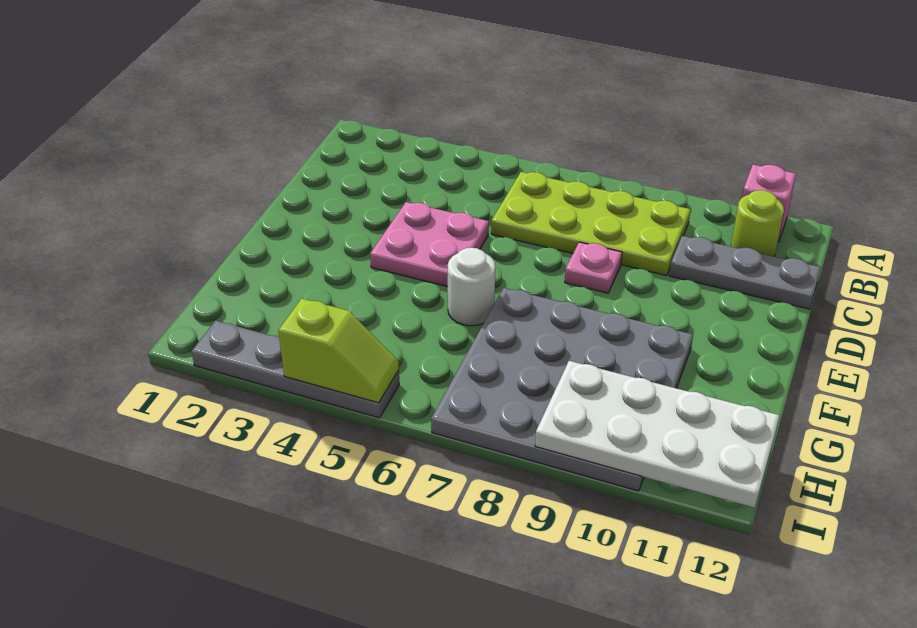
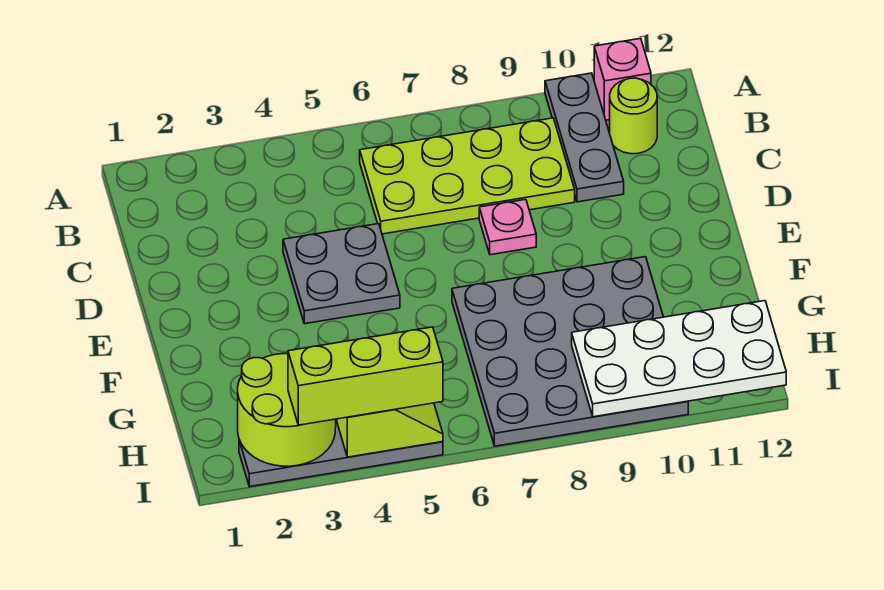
grey plate C10:C12 level 1 -> grey plate A10:C10 level 1
pink plate D4:E5 level 1 -> grey plate D4:E5 level 1
white round brick F6 level 1 -> none
none -> lime round brick H2:I3 level 2
none -> lime brick I3:I5 level 3

